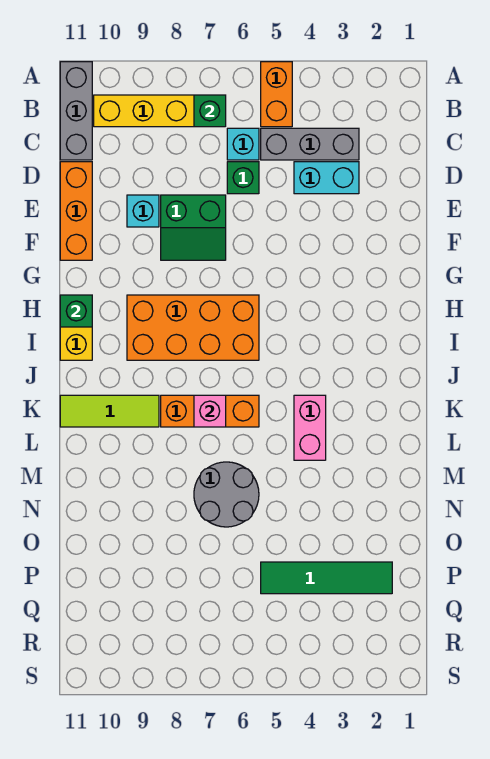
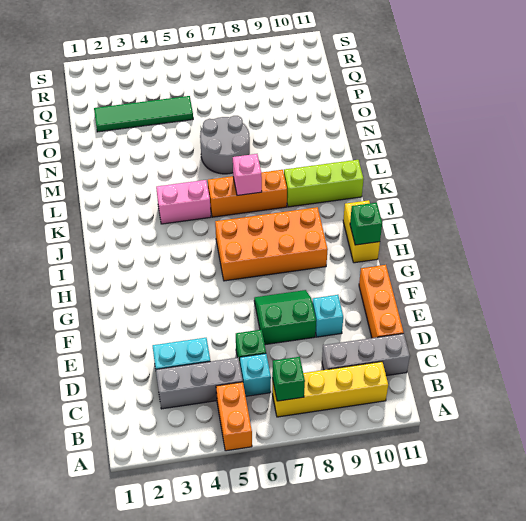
grey brick A11:C11 level 1 -> grey brick C9:C11 level 1
pink brick K4:L4 level 1 -> pink brick K4:K5 level 1
lime tile K9:K11 level 1 -> lime brick K9:K11 level 1

